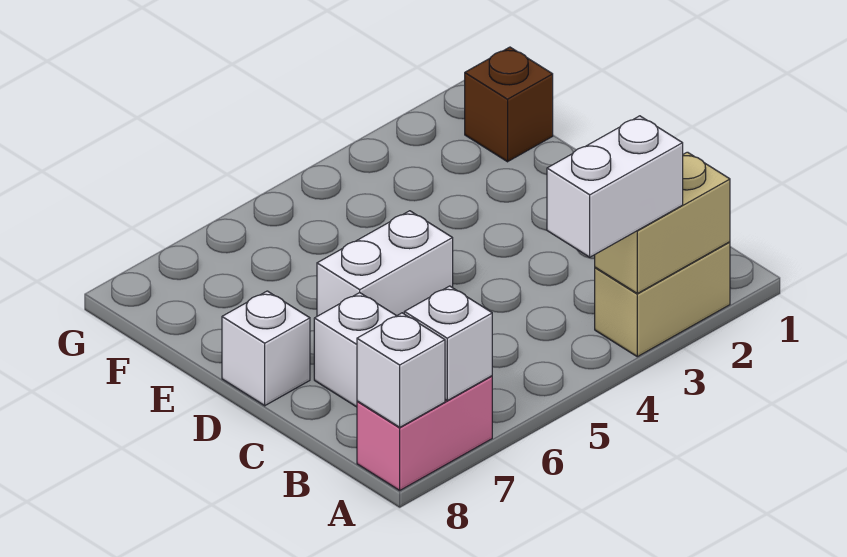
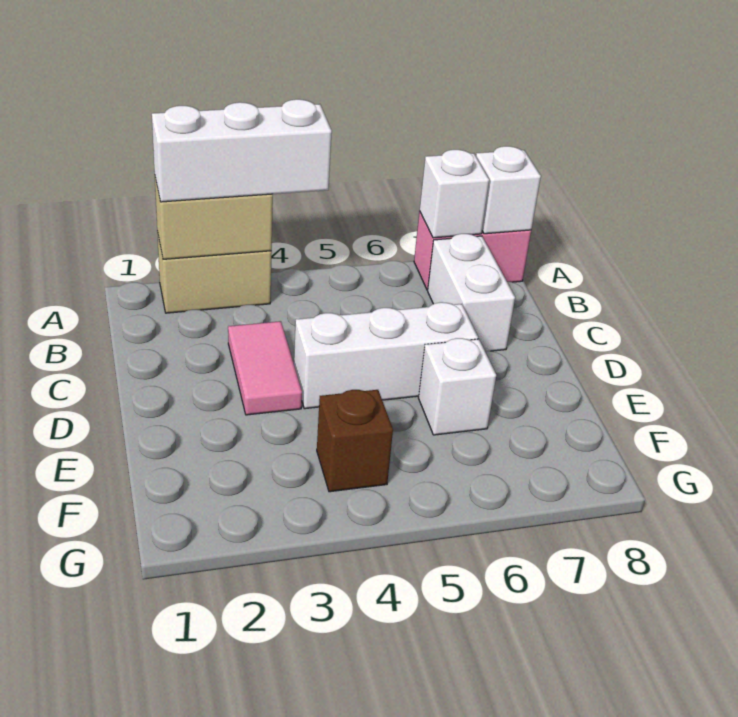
white brick A3:A4 level 3 -> white brick A2:A4 level 3
none -> pink tile C3:D3 level 1
white brick D5:D6 level 1 -> white brick D4:D6 level 1
white brick D8 level 1 -> white brick E6 level 1
brown brick F1 level 1 -> brown brick F4 level 1

